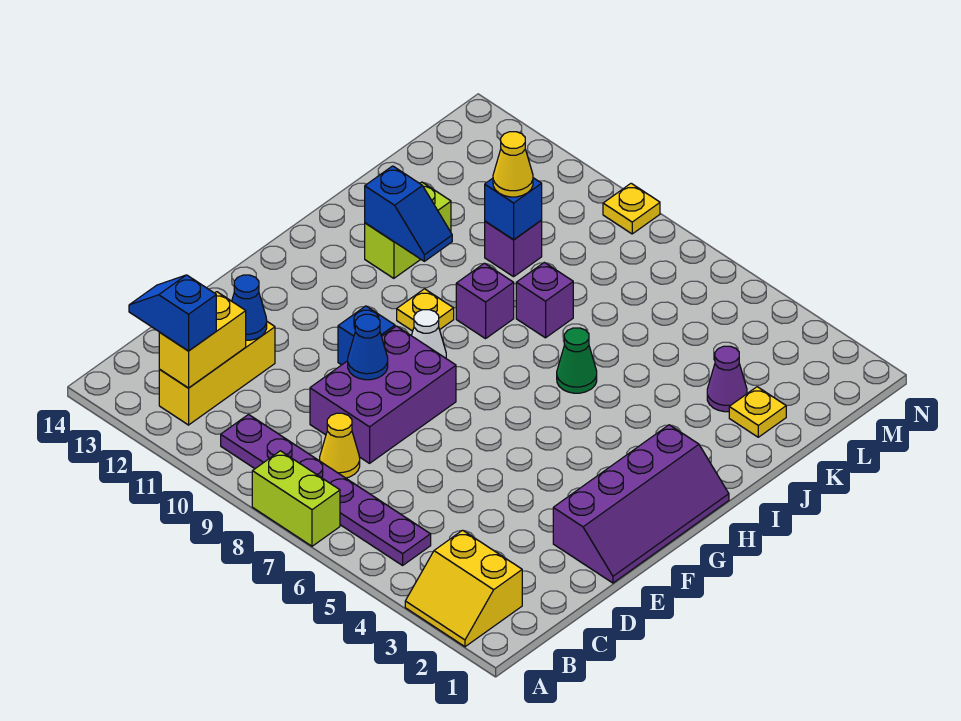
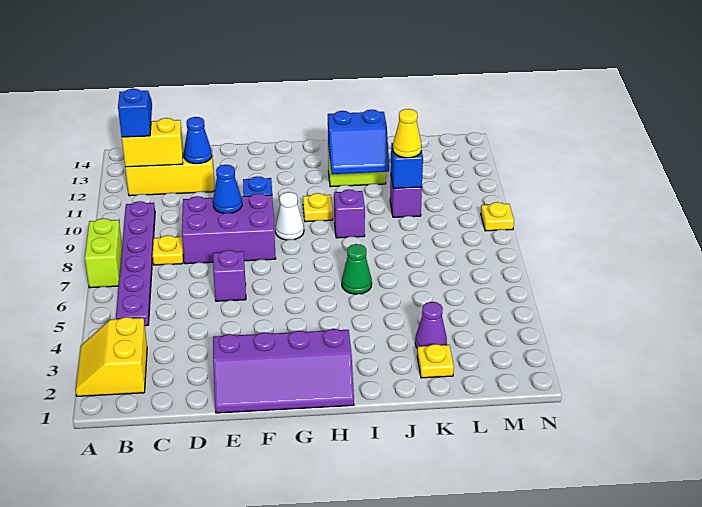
yellow cone C8 level 1 -> yellow plate C8 level 1
blue slope I11:I12 level 2 top 12 -> blue slope I11:J12 level 2 top 12
purple brick J8 level 1 -> purple brick E6 level 1

